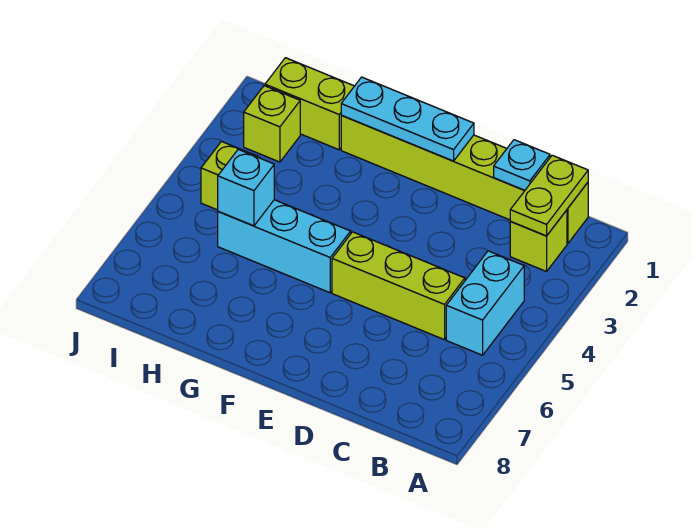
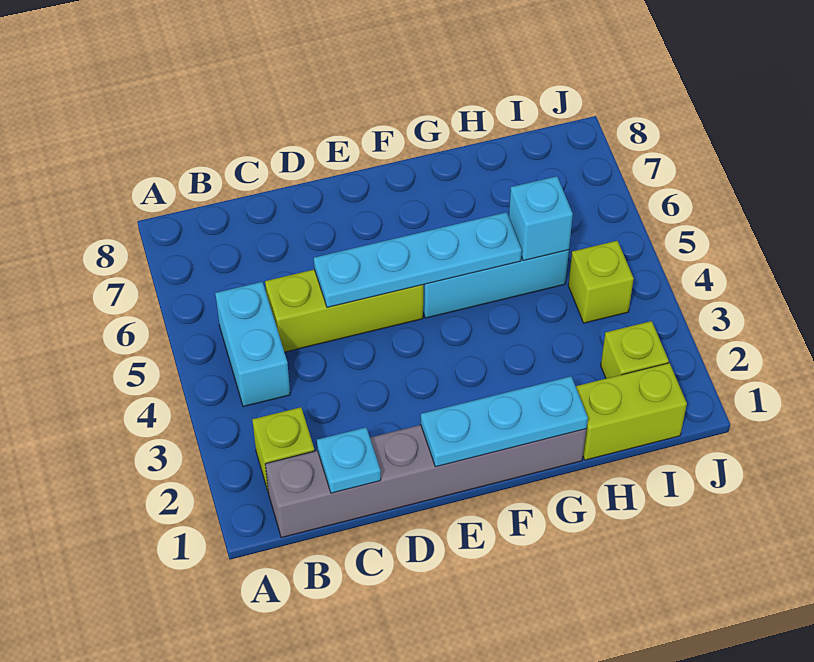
lime brick B1:G1 level 1 -> grey brick B1:G1 level 1
lime plate B1:B2 level 2 -> none
none -> cyan plate D5:G5 level 2

